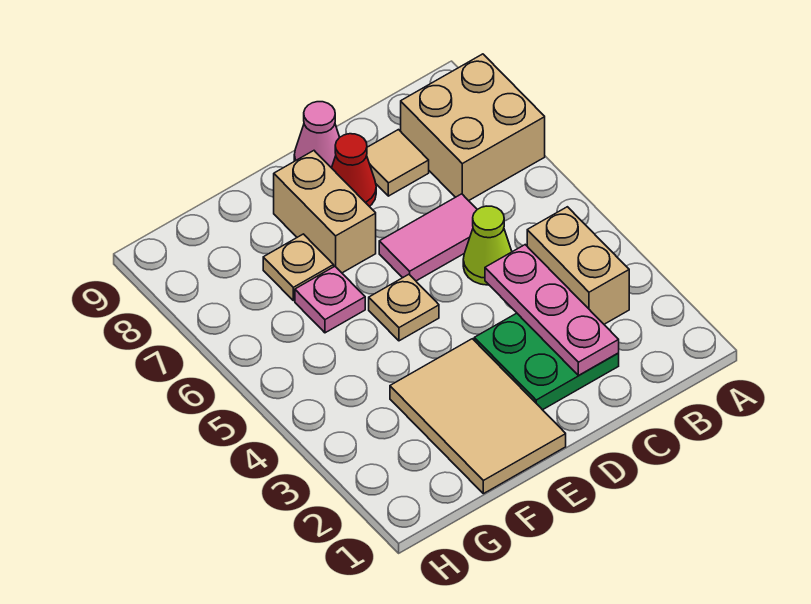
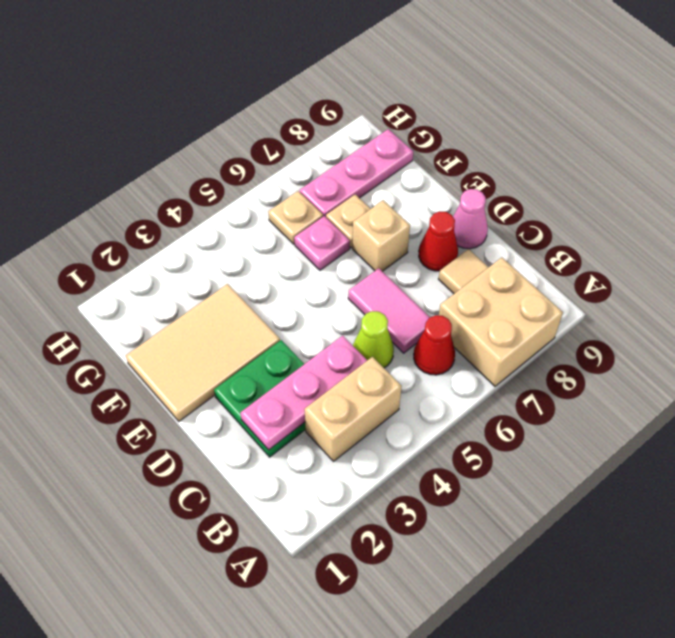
none -> red cone B6 level 1
tan plate E5 level 1 -> tan plate G6 level 1
tan brick E7:E8 level 1 -> tan brick E7 level 1
none -> pink plate G7:G9 level 1

